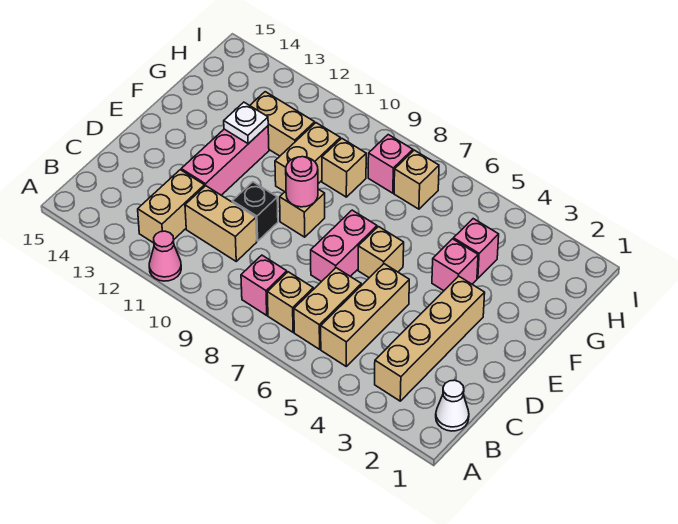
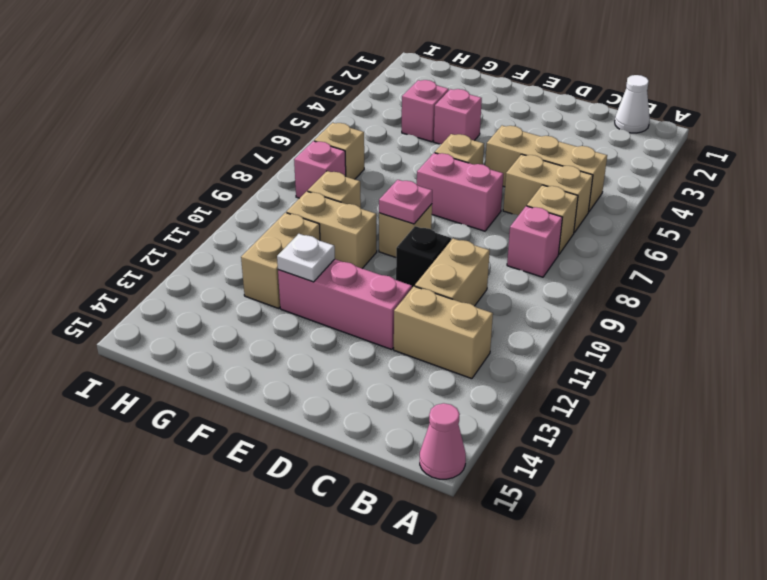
pink cone A11 level 1 -> pink cone A15 level 1
tan brick B3:E3 level 1 -> none
pink round brick E9 level 2 -> pink plate E9 level 2

